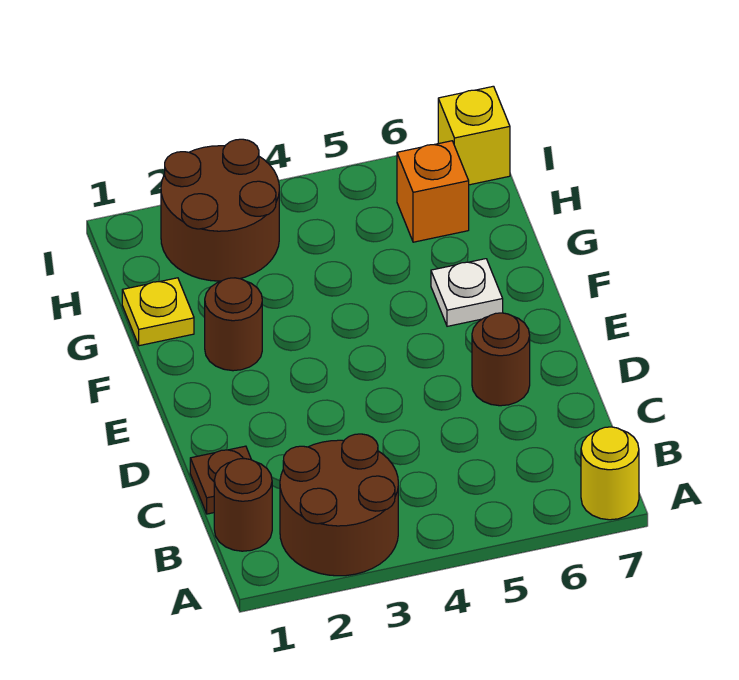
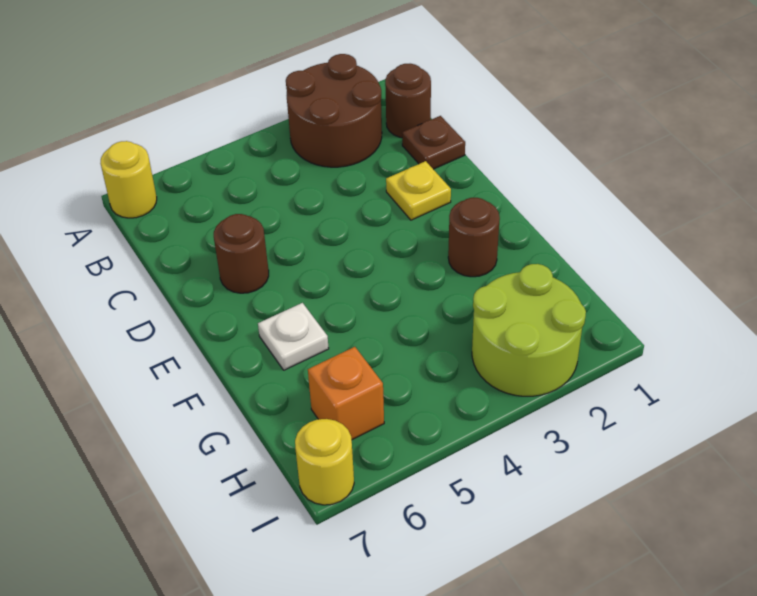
yellow plate G1 level 1 -> yellow plate D2 level 1
brown round brick H2:I3 level 1 -> lime round brick H2:I3 level 1
yellow brick I7 level 1 -> yellow round brick I7 level 1

